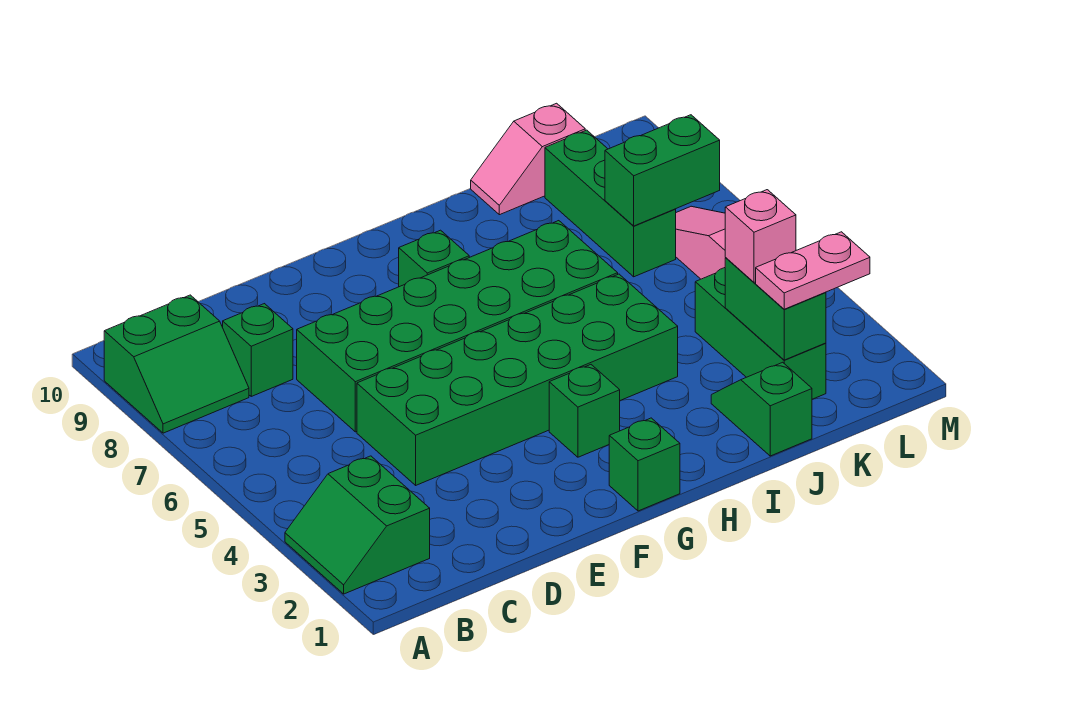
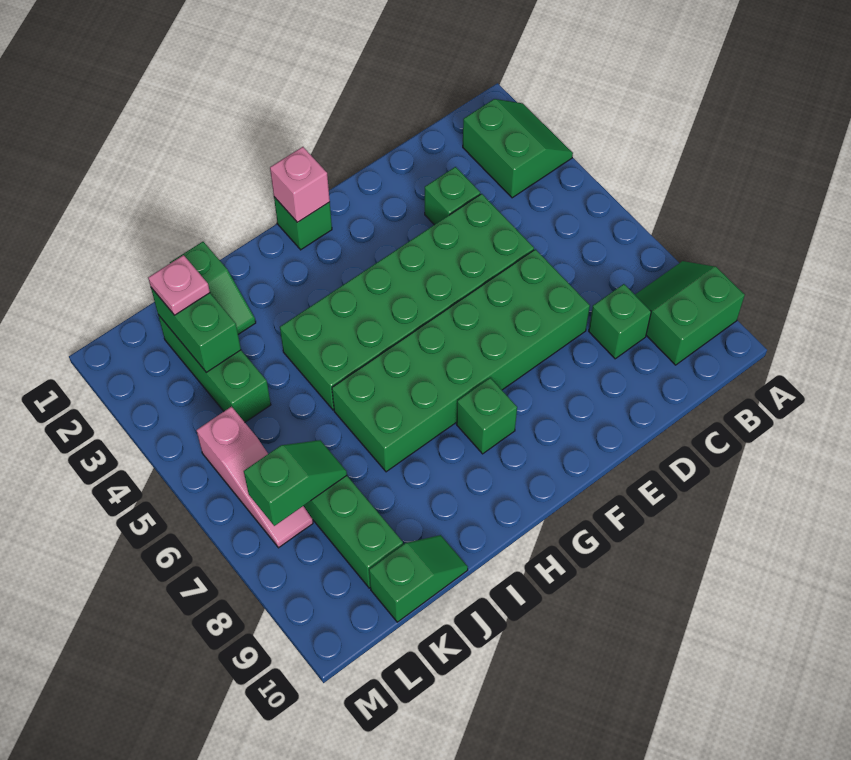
green brick G3 level 1 -> green brick D3 level 1
pink slope J10:K10 level 1 top K -> green slope J10:K10 level 1 top K
pink plate K2:L2 level 3 -> pink plate K2 level 3
pink brick K3 level 3 -> pink brick G1 level 2
green brick K7:L7 level 2 -> green slope K7:L7 level 2 top L

